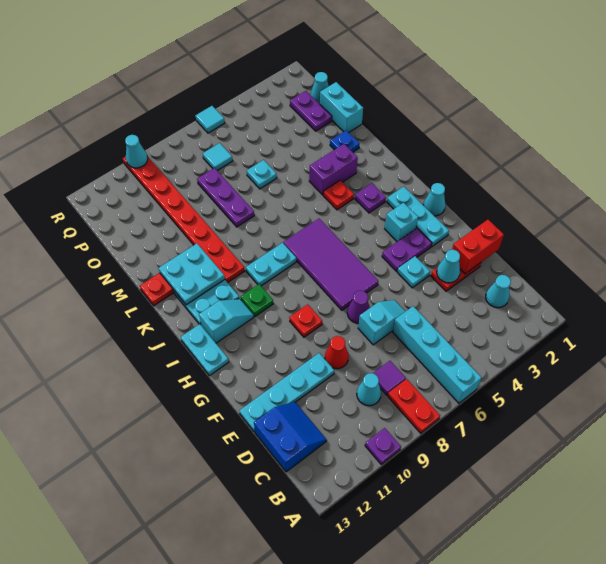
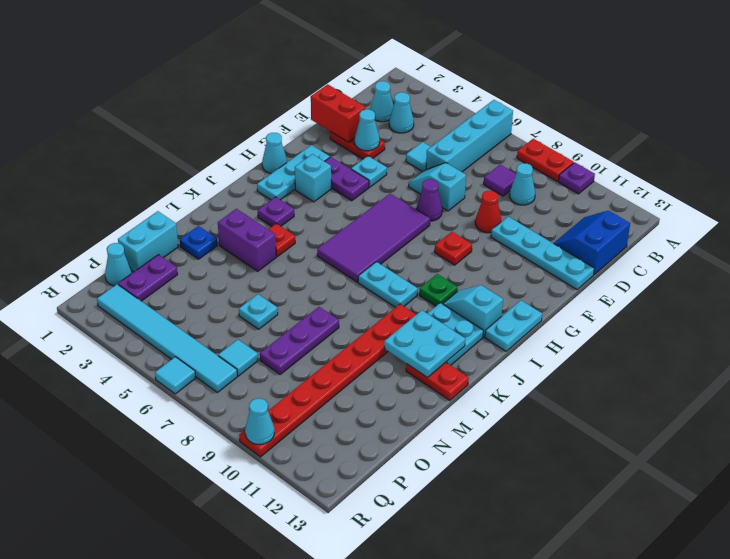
red plate A8:B8 level 1 -> red plate A8:A9 level 1
none -> cyan cone C3 level 1
none -> cyan tile D5 level 1
none -> cyan tile Q2:Q7 level 1

